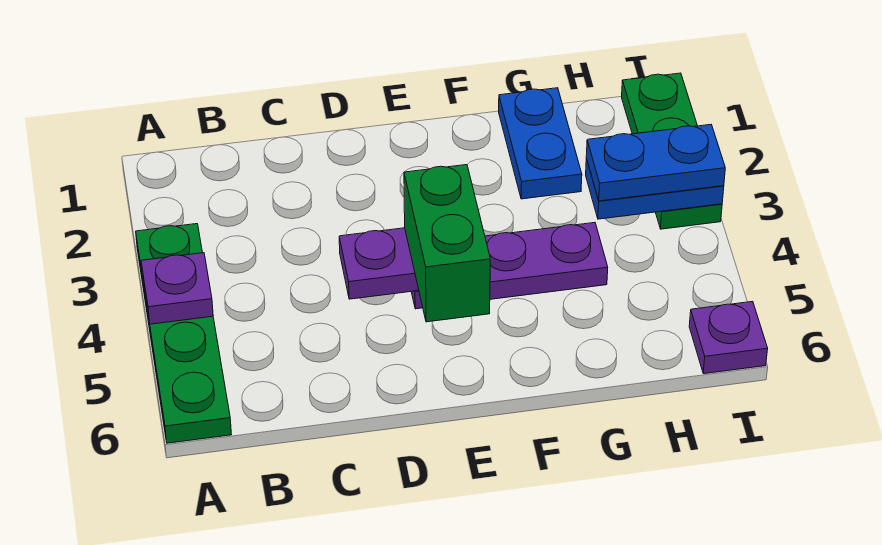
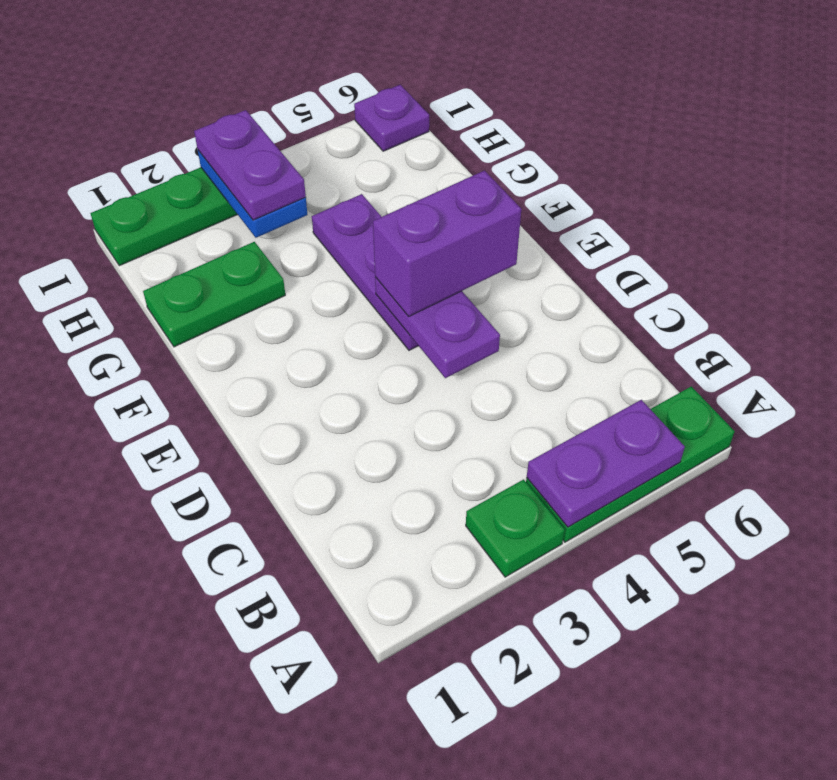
purple plate A4 level 2 -> purple plate A4:A5 level 2
green brick E4:E5 level 3 -> purple brick E4:E5 level 3
blue plate G1:G2 level 1 -> green plate G1:G2 level 1
blue plate H3:I3 level 3 -> purple plate H3:I3 level 3

